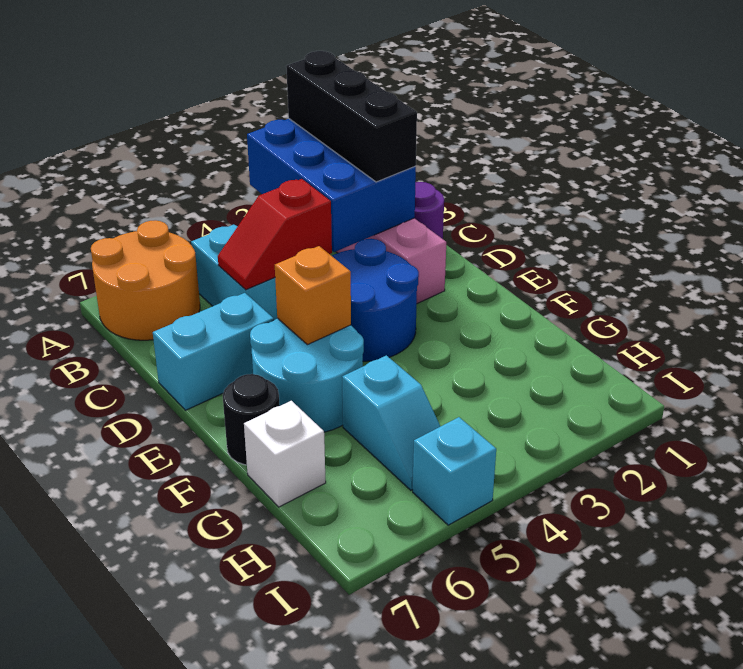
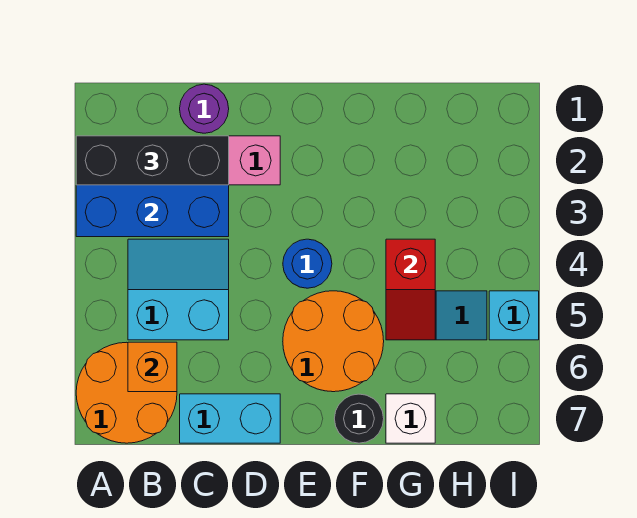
red slope C4:C5 level 2 top 4 -> red slope G4:G5 level 2 top 4
blue round brick D3:E4 level 1 -> blue round brick E4 level 1
cyan brick D6:D7 level 1 -> cyan brick C7:D7 level 1
cyan round brick E5:F6 level 1 -> orange round brick E5:F6 level 1
orange brick E5 level 2 -> orange brick B6 level 2

